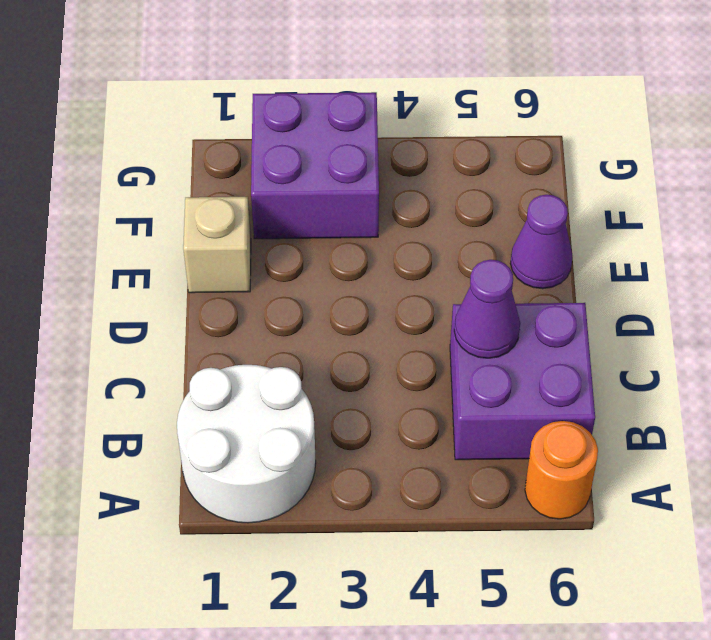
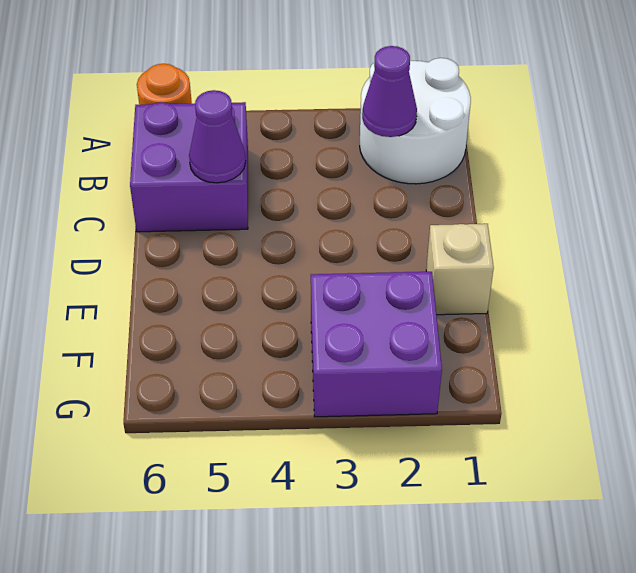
purple cone E6 level 1 -> purple cone B2 level 2

